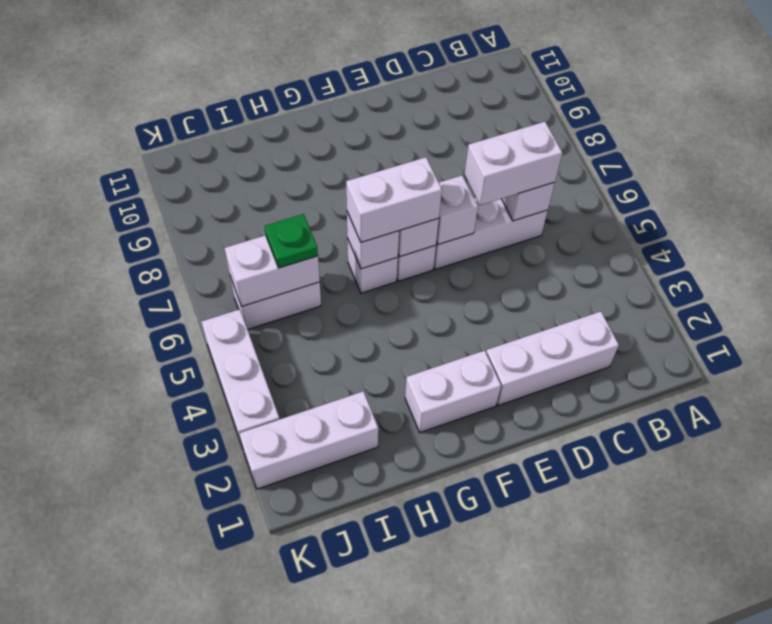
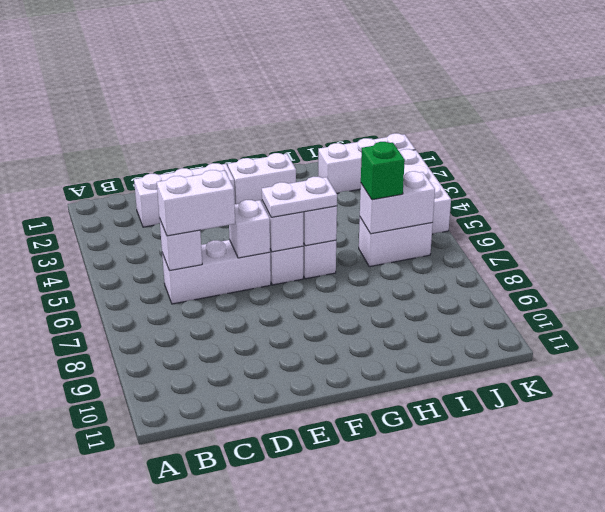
white brick F6:G6 level 3 -> white plate F6:G6 level 3
green plate I6 level 3 -> green brick I6 level 3

